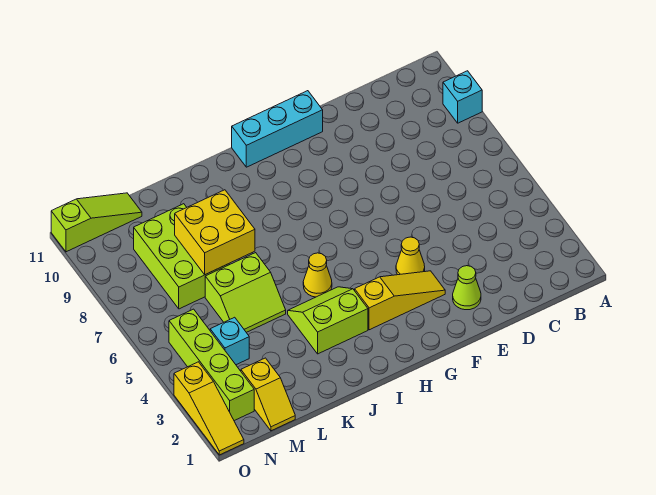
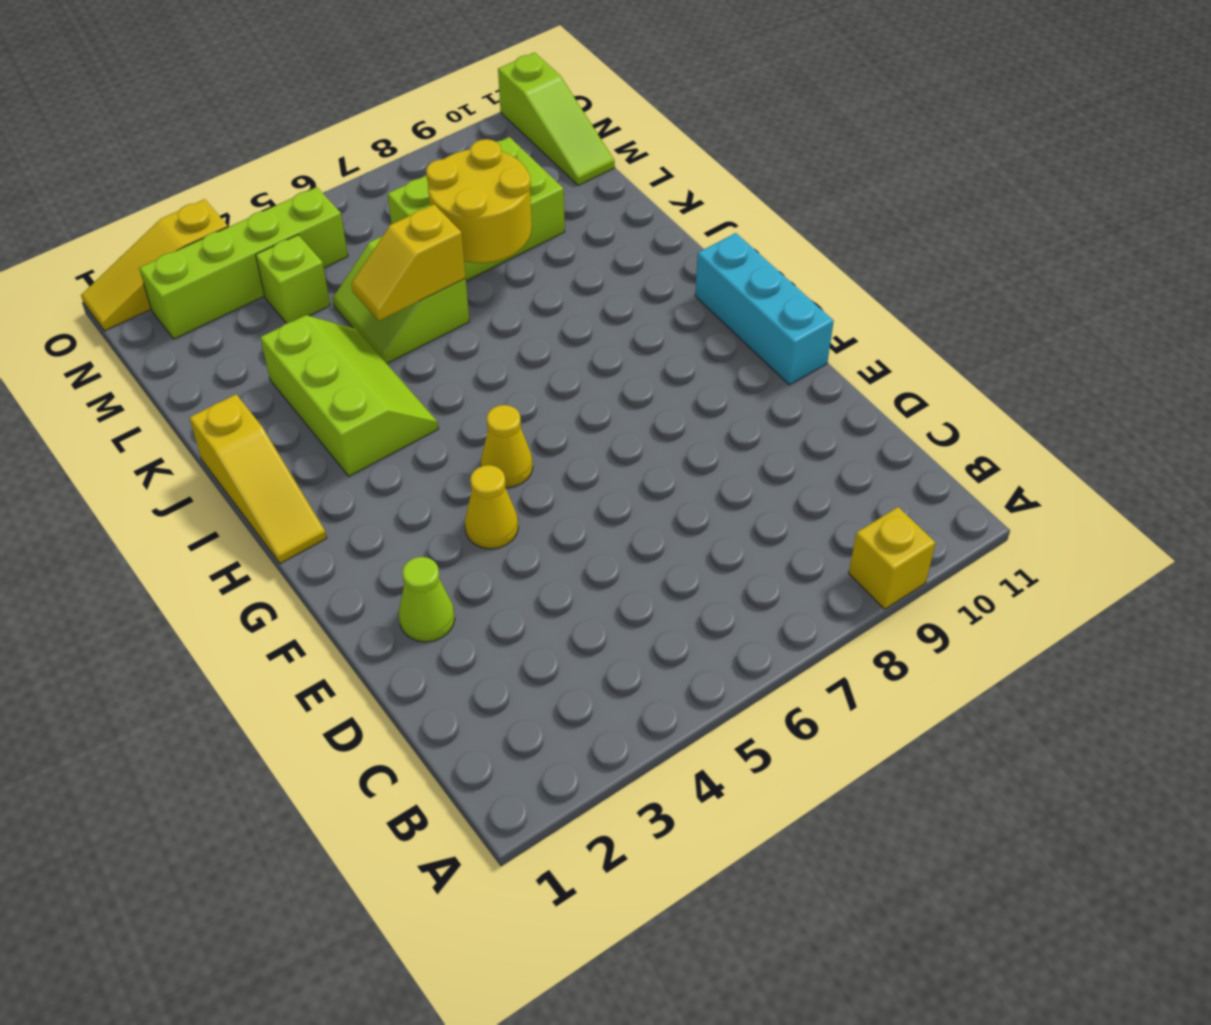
cyan brick A9 level 1 -> yellow brick A9 level 1
yellow slope F3:H3 level 1 top H -> yellow slope H1:J1 level 1 top J
lime slope I3:J4 level 1 top 3 -> lime slope I3:K4 level 1 top 3
yellow cone I5 level 1 -> yellow cone G5 level 1
yellow brick K7:L8 level 2 -> yellow round brick K7:L8 level 2
yellow slope M1:M2 level 1 top 2 -> yellow slope K5:K6 level 2 top 6
cyan brick M4 level 1 -> lime brick M4 level 1

